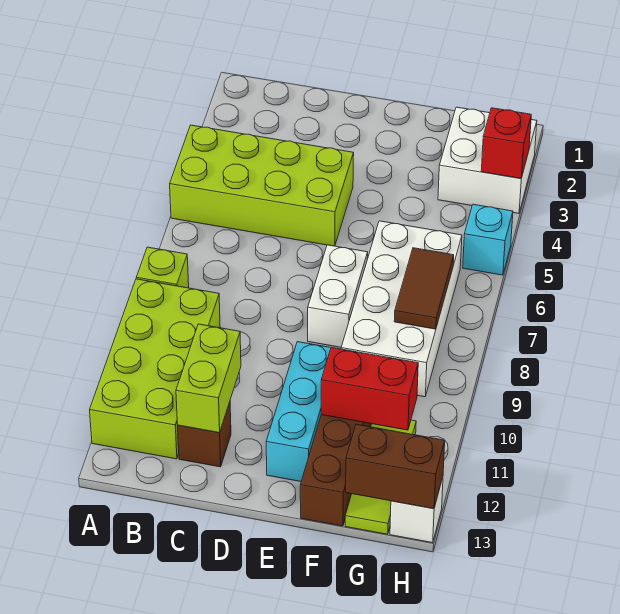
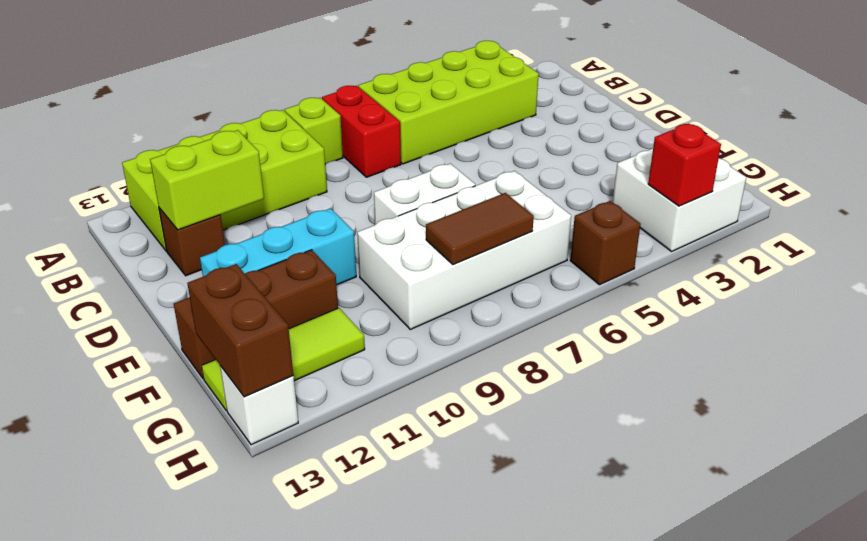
lime brick A4:D5 level 1 -> lime brick A3:B6 level 1
red brick F11:G11 level 2 -> red brick A7:B7 level 1
cyan brick H5 level 1 -> brown brick H5 level 1

